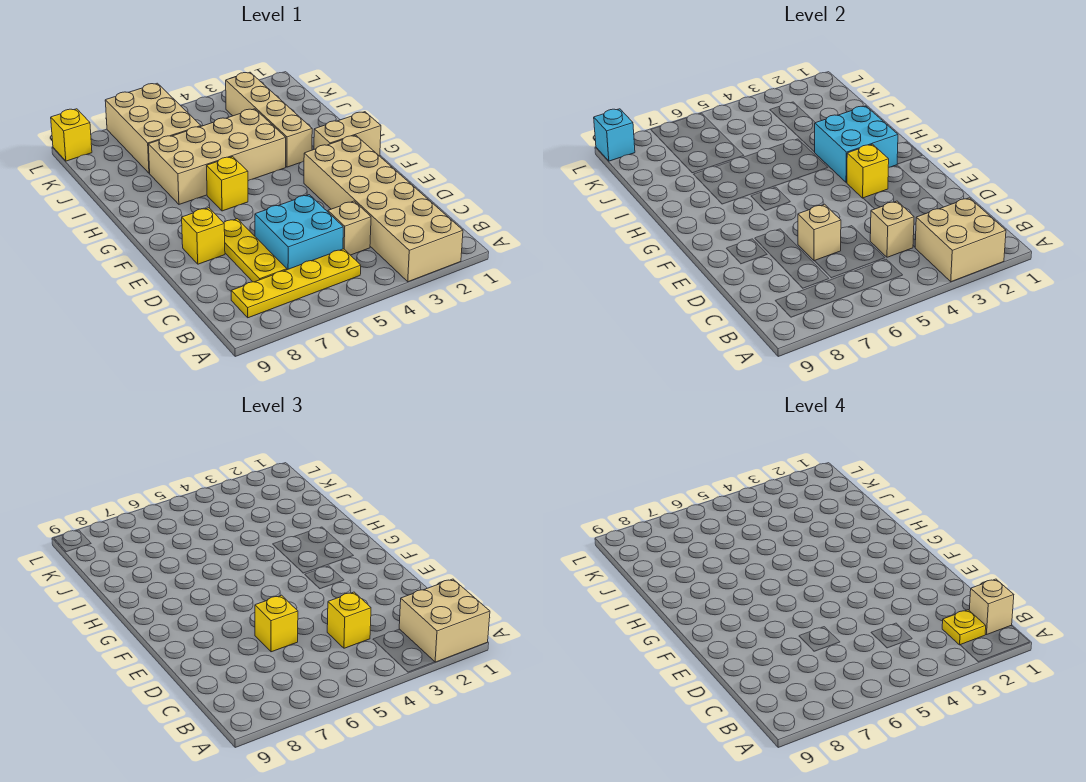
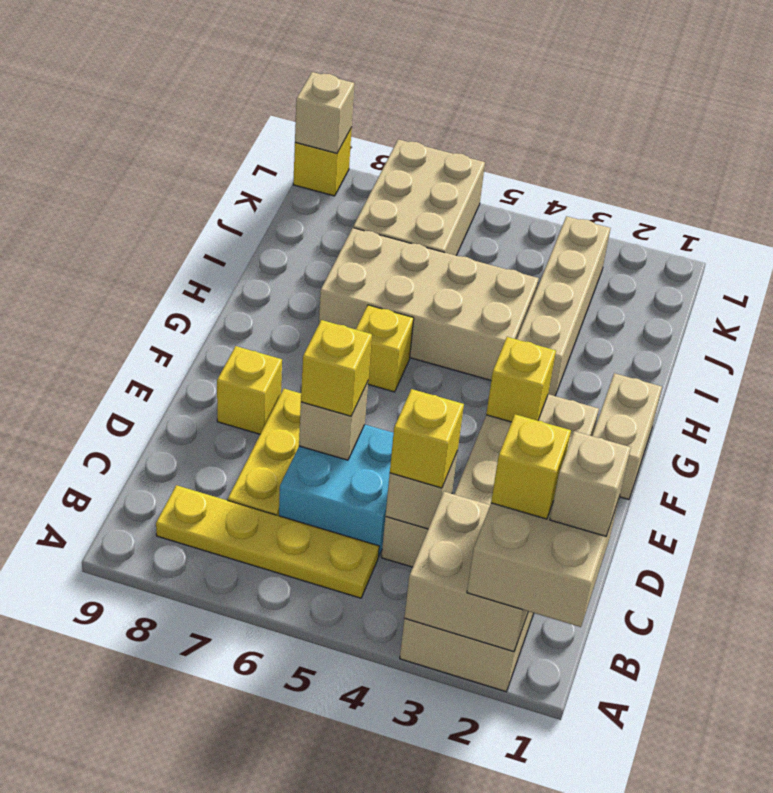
yellow plate B2 level 4 -> yellow brick B2 level 4
tan brick G1:G2 level 1 -> tan brick F1:G1 level 1
cyan brick G2:H3 level 2 -> none
cyan brick L9 level 2 -> tan brick L9 level 2

